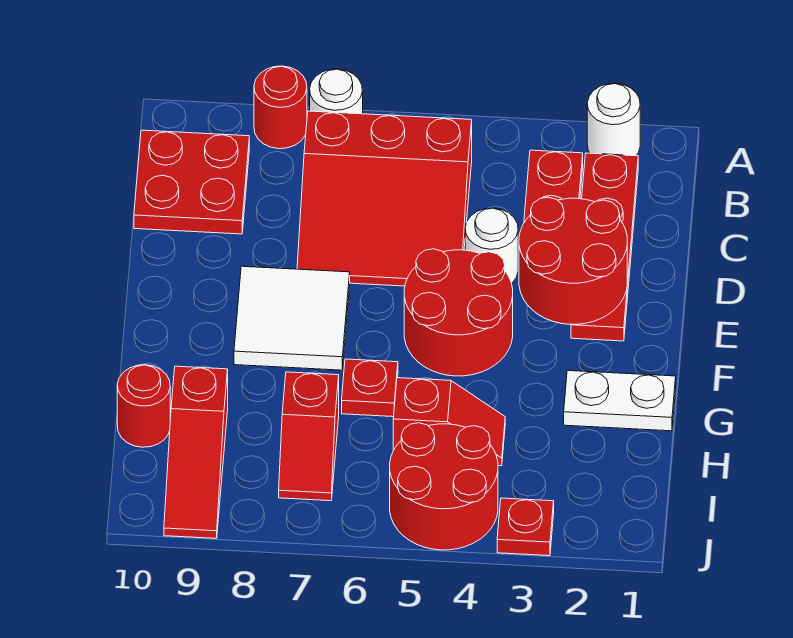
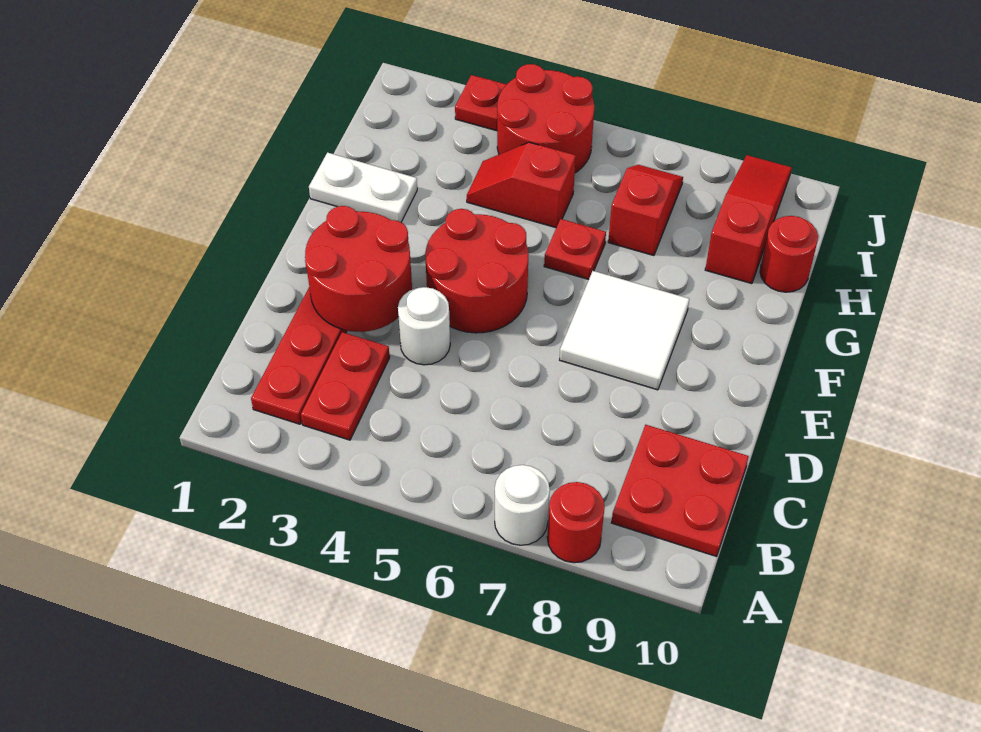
white round brick A2 level 1 -> none
red slope B5:D7 level 1 top B -> none

